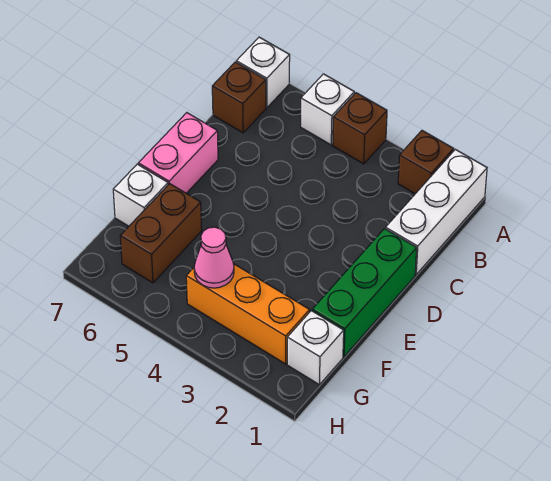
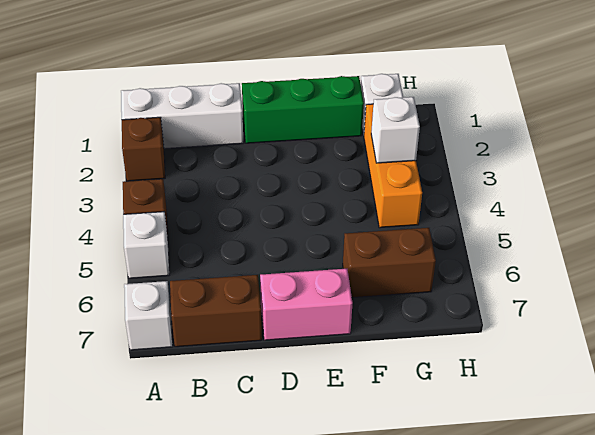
brown brick B7 level 1 -> brown brick B7:C7 level 1
white brick F7 level 1 -> white brick G3 level 2
pink cone G4 level 2 -> none

